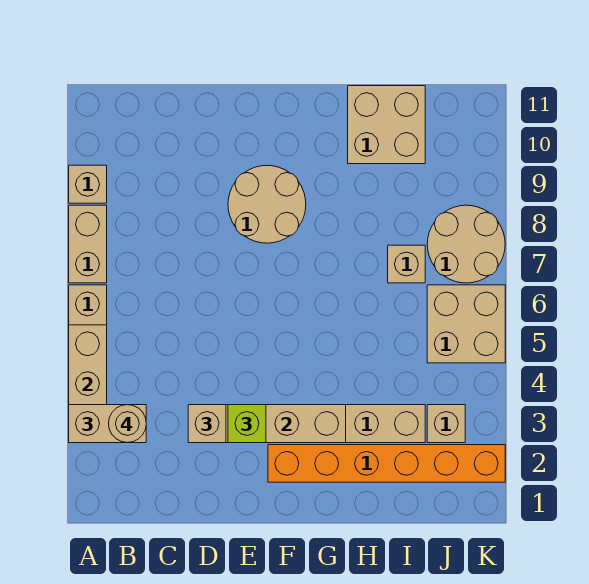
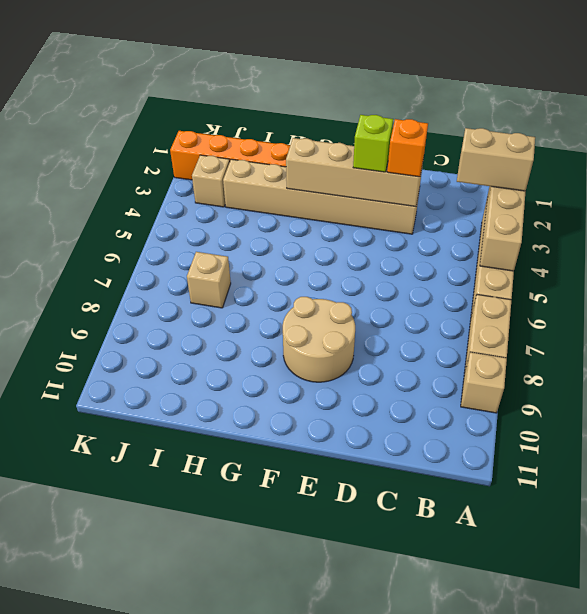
tan round brick B3 level 4 -> none
tan brick D3 level 3 -> orange brick D3 level 3
tan brick H10:I11 level 1 -> none
tan brick J5:K6 level 1 -> none
tan round brick J7:K8 level 1 -> none

